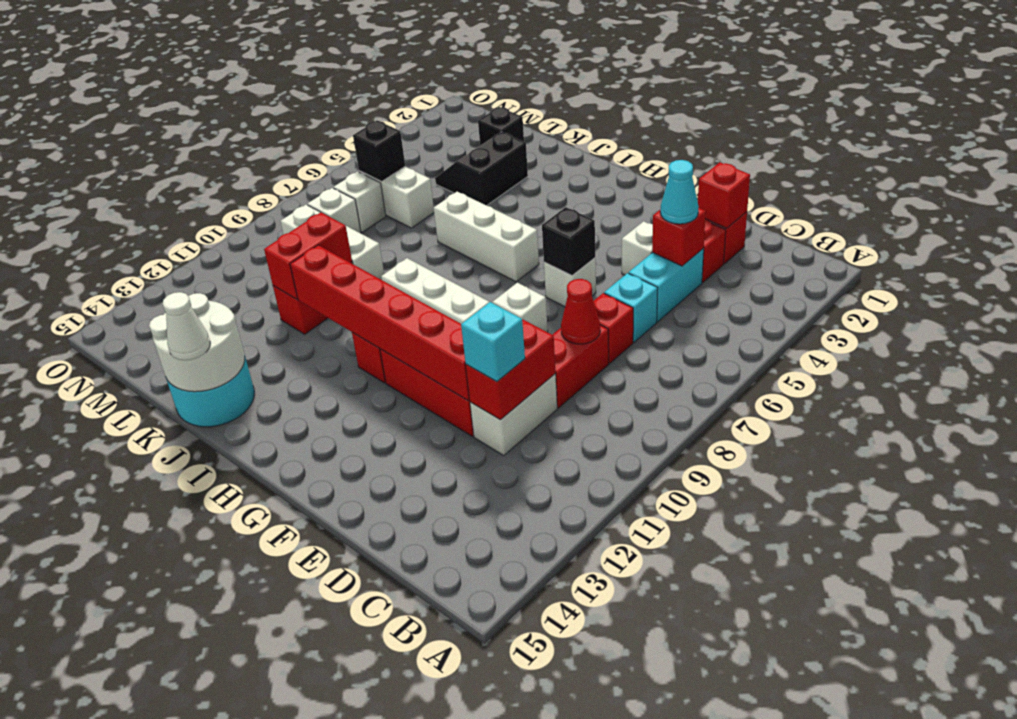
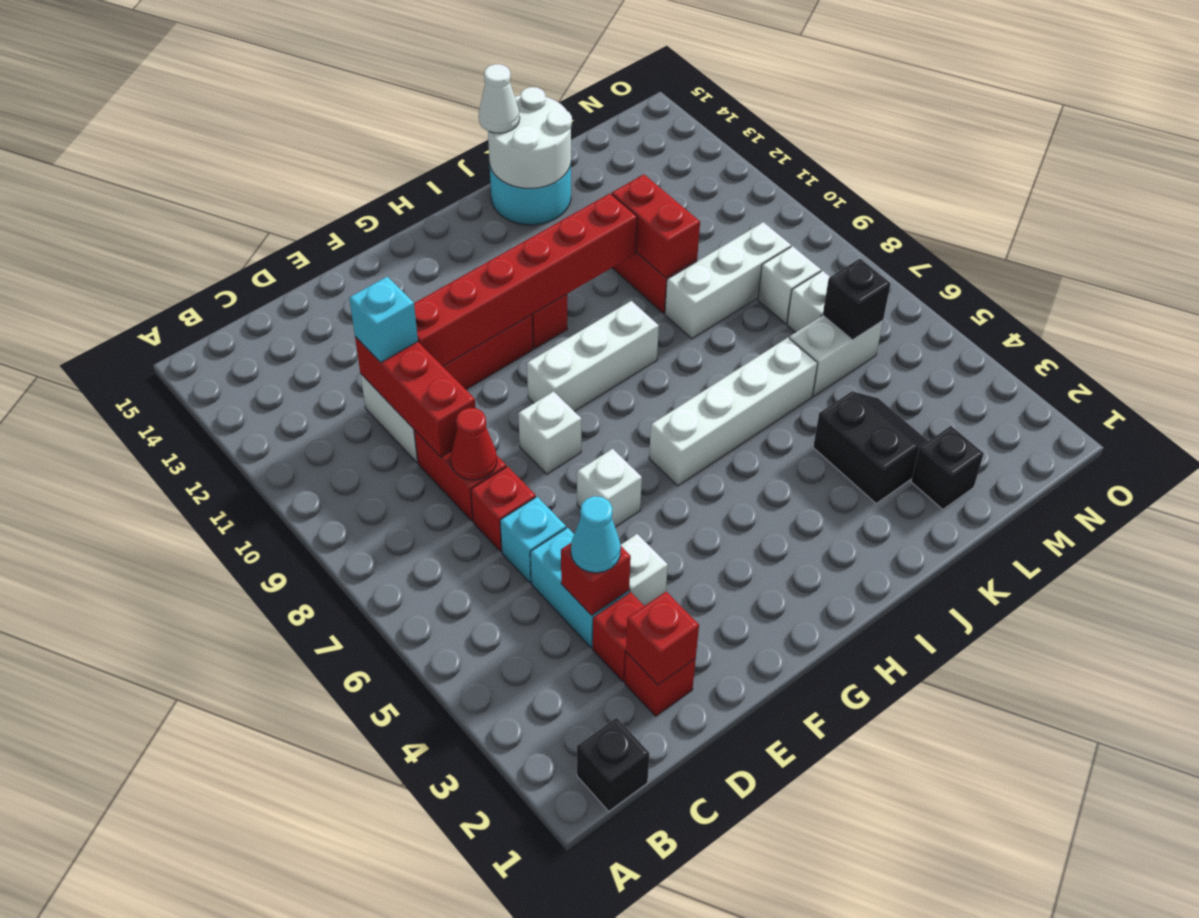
red brick D10:D11 level 2 -> red brick D9:D11 level 2
black brick F6 level 2 -> black brick B1 level 1
white brick H6:J6 level 1 -> white brick H6:K6 level 1

